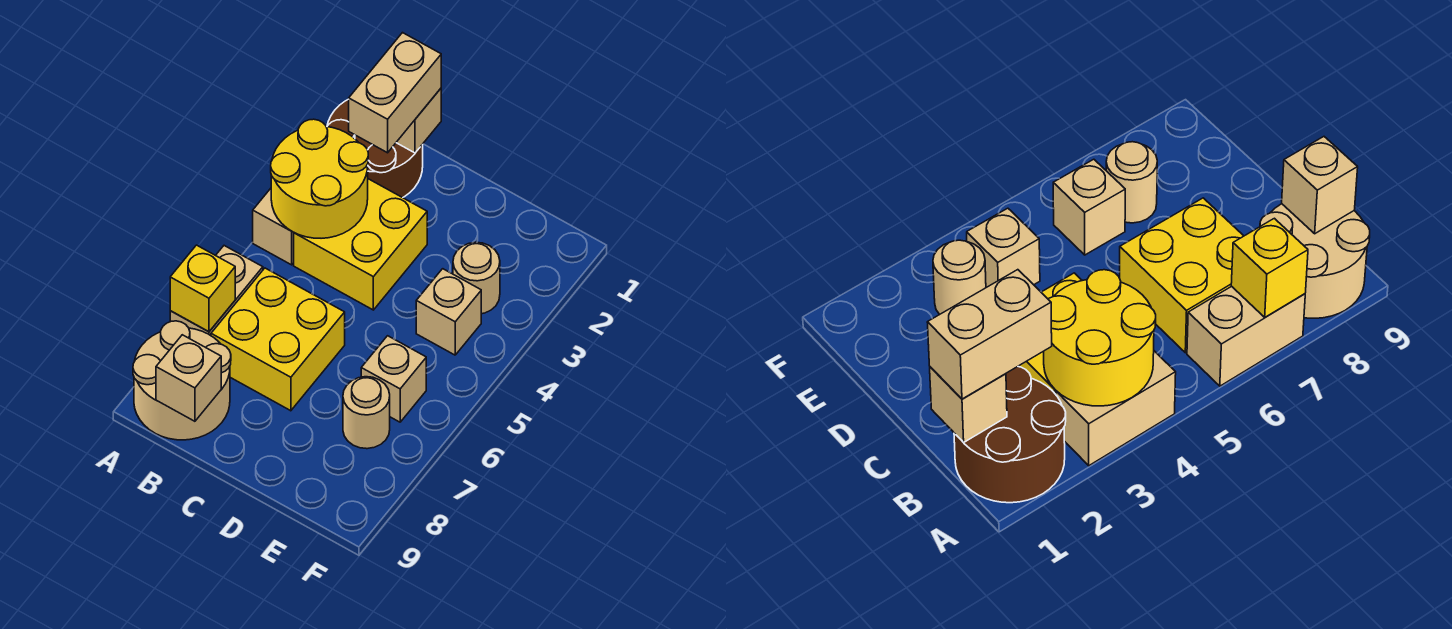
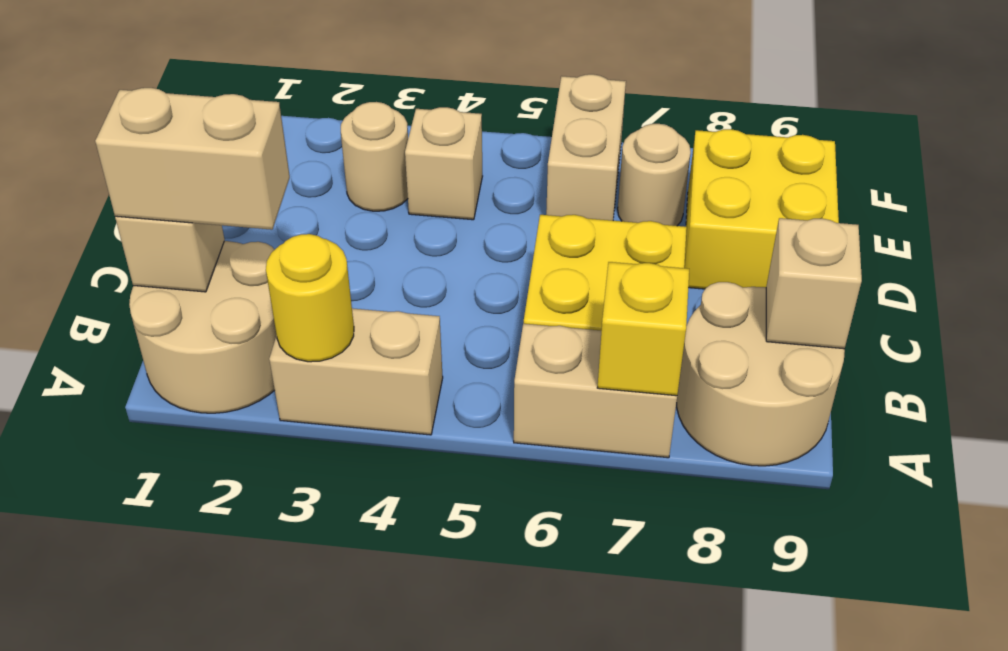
brown round brick A1:B2 level 1 -> tan round brick A1:B2 level 1
yellow round brick A3:B4 level 2 -> yellow round brick A3 level 2
yellow brick B3:C4 level 1 -> yellow brick D8:E9 level 1
tan brick E6 level 1 -> tan brick E6:F6 level 1

